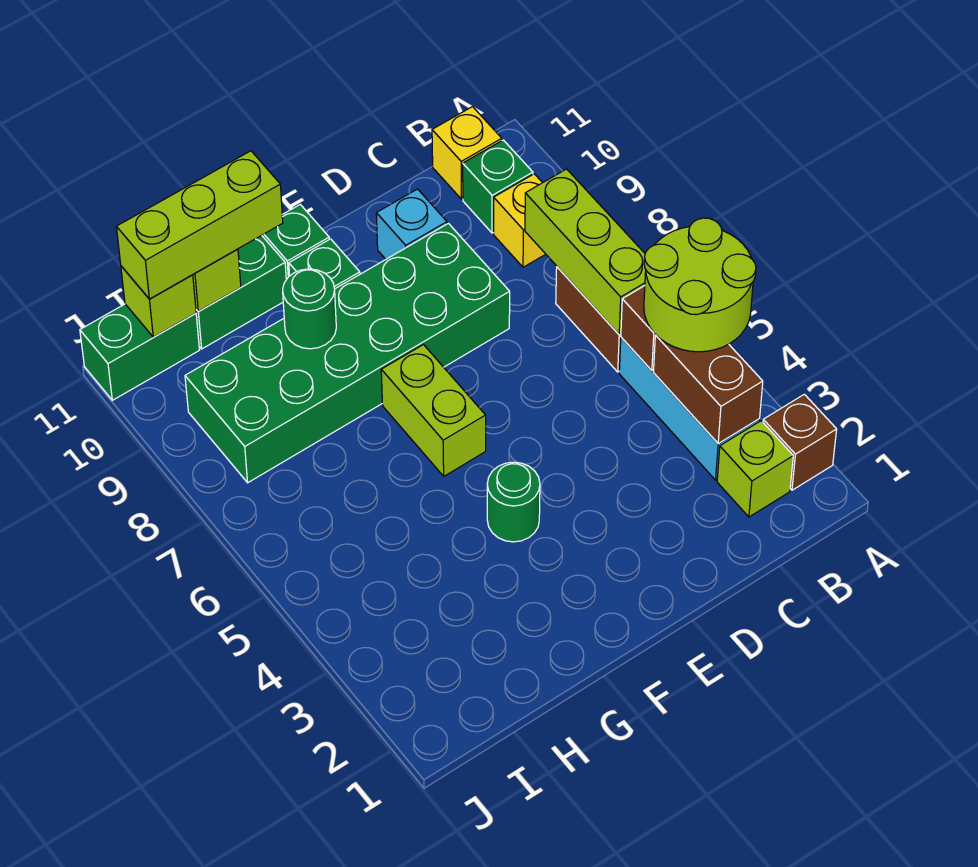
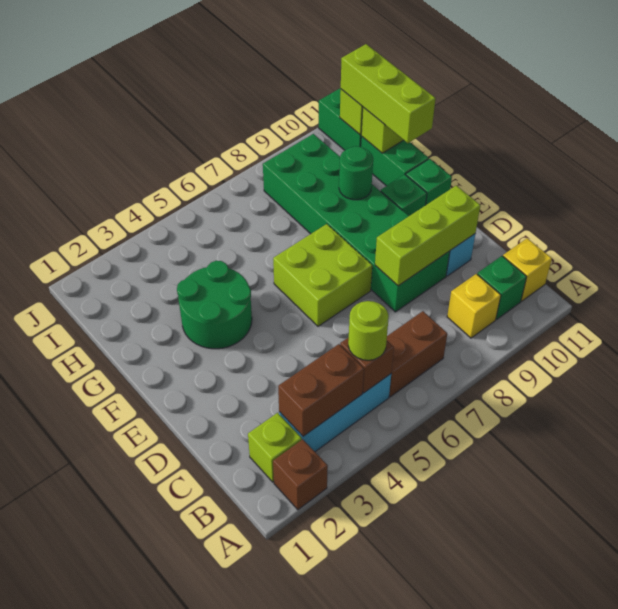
lime round brick A4:B5 level 3 -> lime round brick B5 level 3
lime brick B6:B8 level 2 -> lime brick D8:D10 level 2
green round brick F4 level 1 -> green round brick F3:G4 level 1
lime brick F6:F7 level 1 -> lime brick E6:F7 level 1

